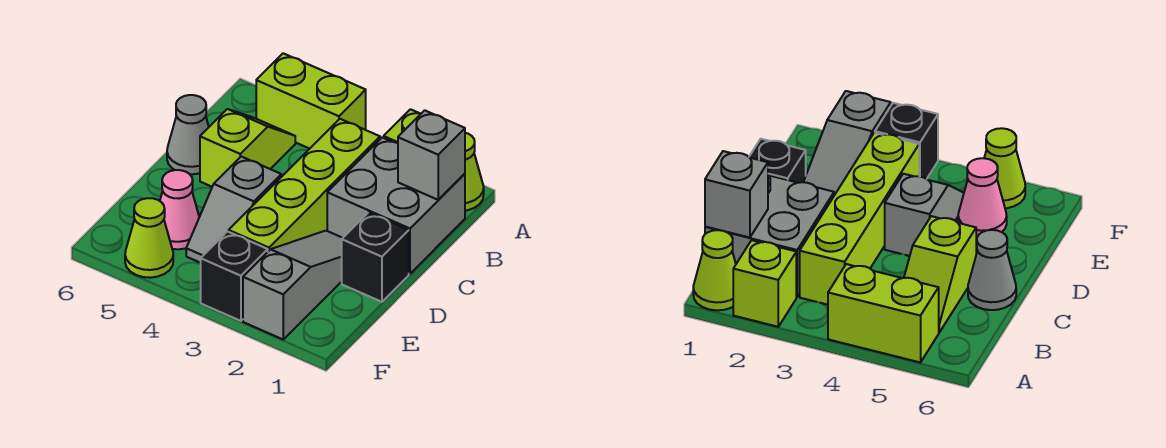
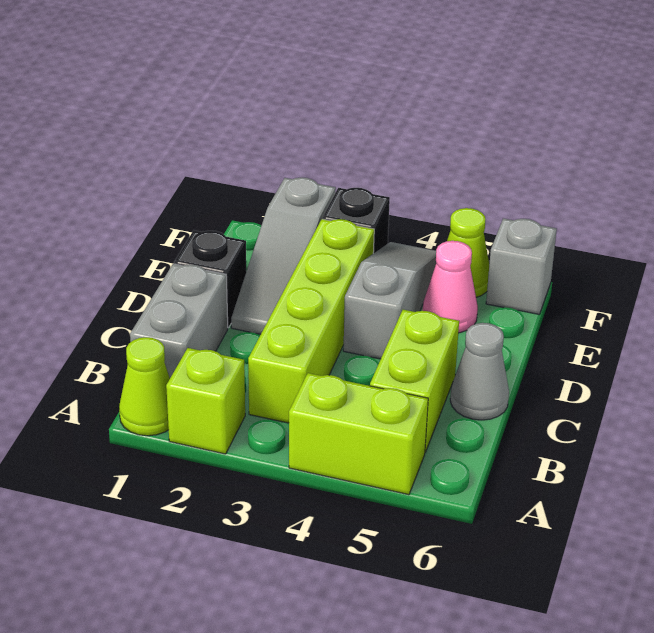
grey brick B1:C2 level 1 -> grey brick B1:C1 level 1
grey brick B1 level 2 -> grey brick F6 level 1
lime slope B5:C5 level 1 top C -> lime brick B5:C5 level 1
grey slope D4:E4 level 1 top D -> grey slope D4:F4 level 1 top D

